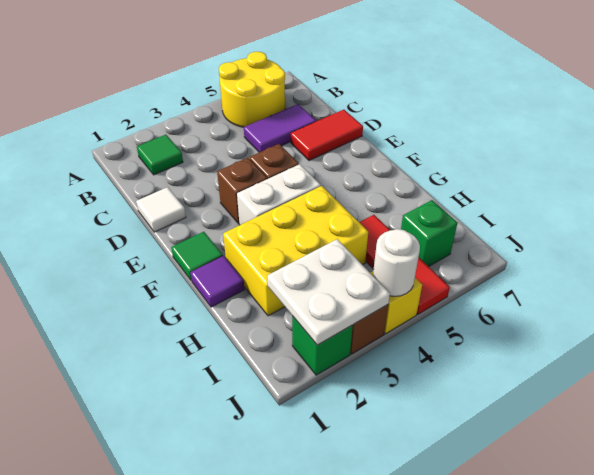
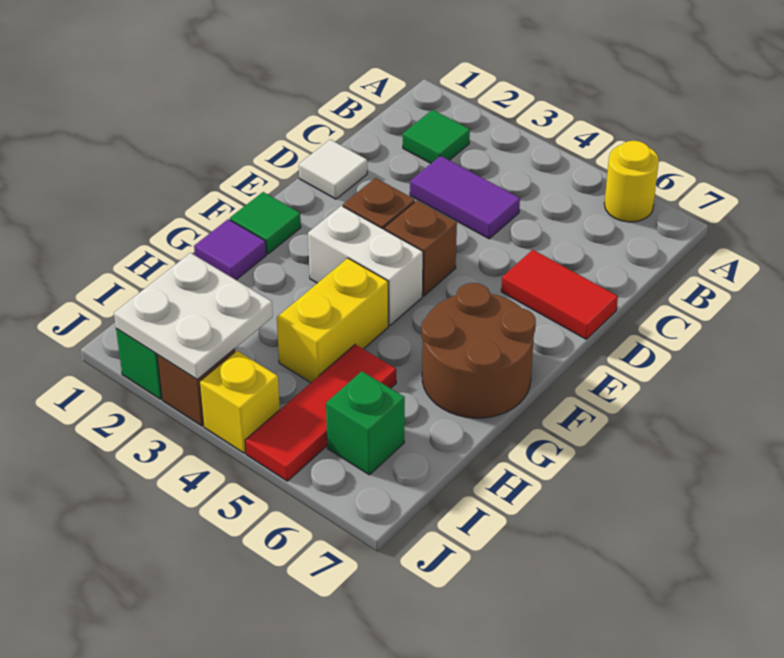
yellow round brick A5:B6 level 1 -> yellow round brick A6 level 1
purple tile C5:C6 level 1 -> purple tile C3:C4 level 1
none -> brown round brick F6:G7 level 1
yellow brick G2:H4 level 1 -> yellow brick G4:H4 level 1
white round brick J4 level 2 -> none

